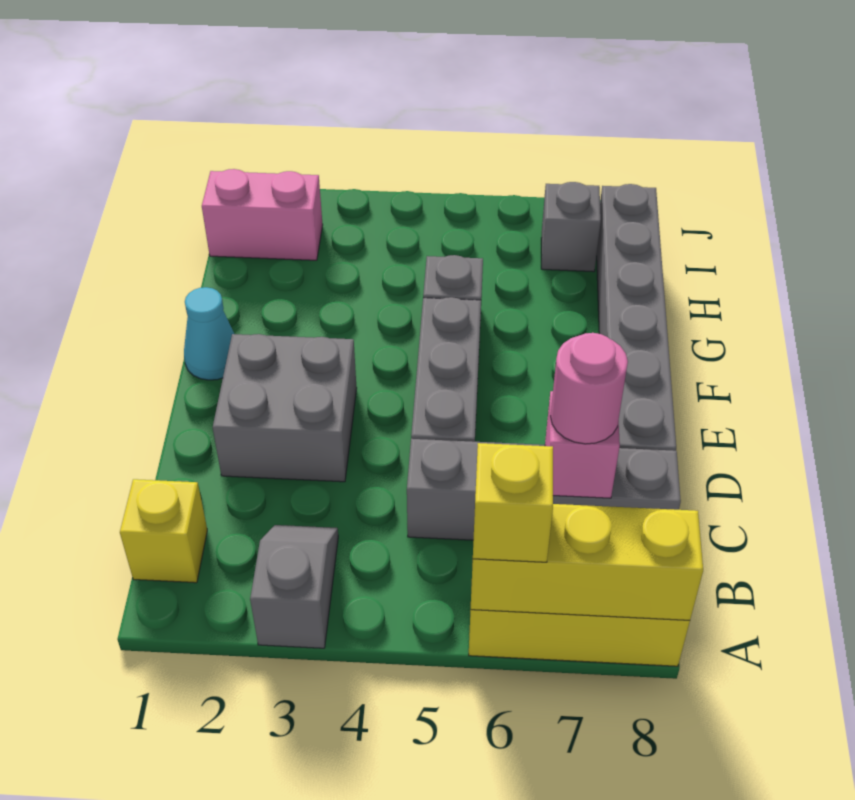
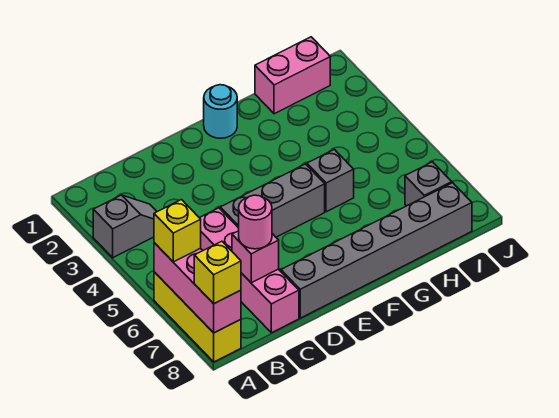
yellow brick A6:A8 level 2 -> pink brick A6:A8 level 2
yellow brick B1 level 1 -> yellow brick A8 level 3
grey brick C5:C8 level 1 -> pink brick C5:C8 level 1
grey brick D2:E3 level 1 -> none
cyan cone F1 level 1 -> cyan round brick F1 level 1
pink brick I1:I2 level 1 -> pink brick H1:I1 level 1

